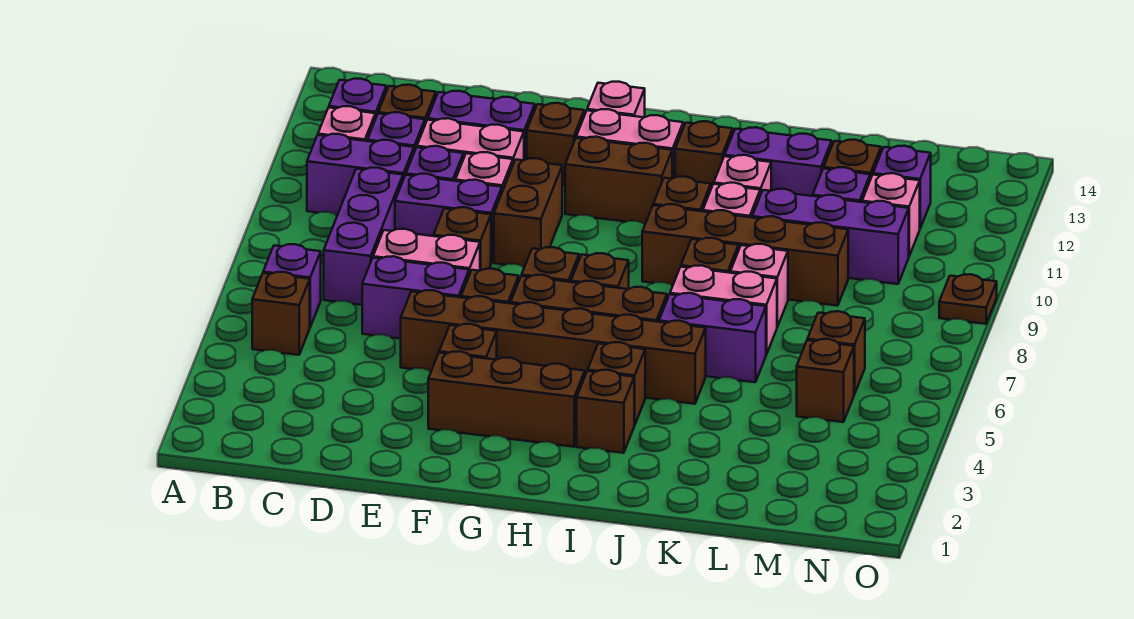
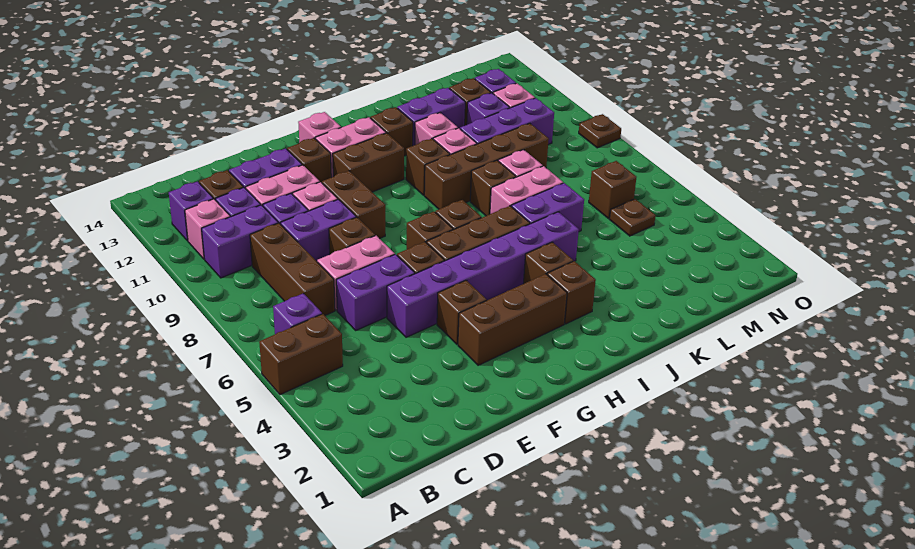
brown brick B5 level 1 -> brown brick A5:B5 level 1
purple brick C7:C9 level 1 -> brown brick C7:C9 level 1
brown brick E5:J5 level 1 -> purple brick E5:J5 level 1
brown brick M5 level 1 -> brown plate M5 level 1

